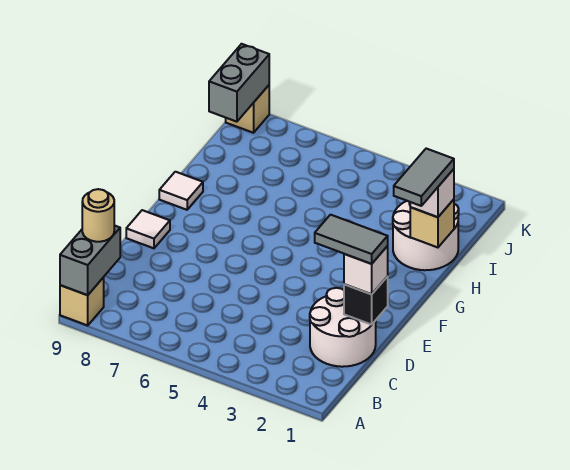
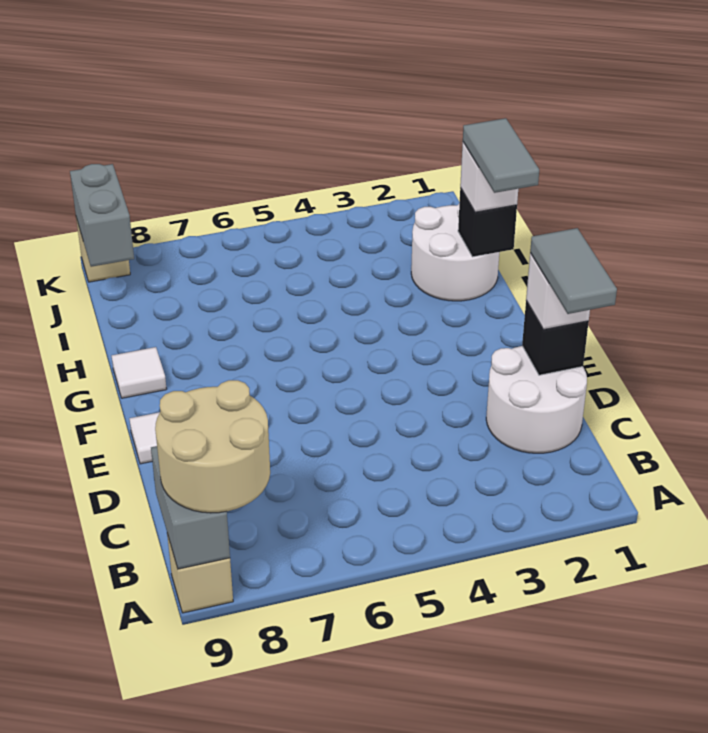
tan round brick B9 level 3 -> tan round brick A8:B9 level 3
grey tile D1:D2 level 4 -> grey tile C1:D1 level 4
tan brick H1 level 2 -> black brick H1 level 2

